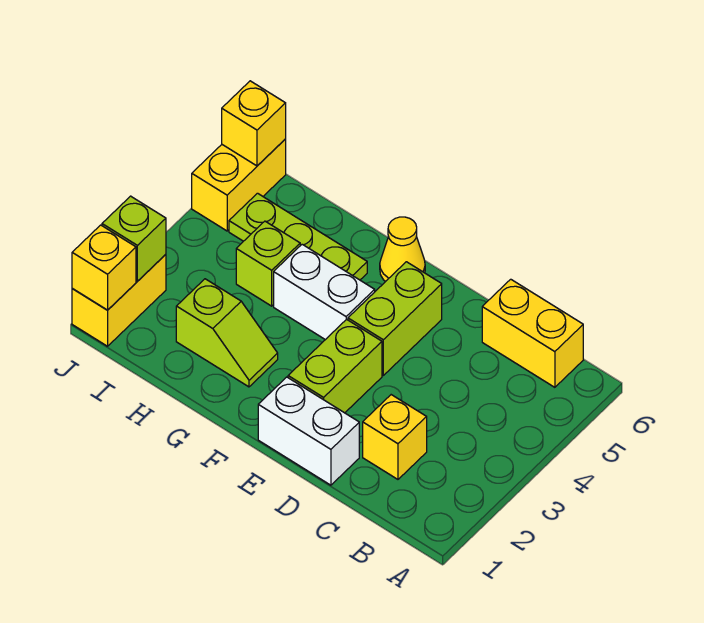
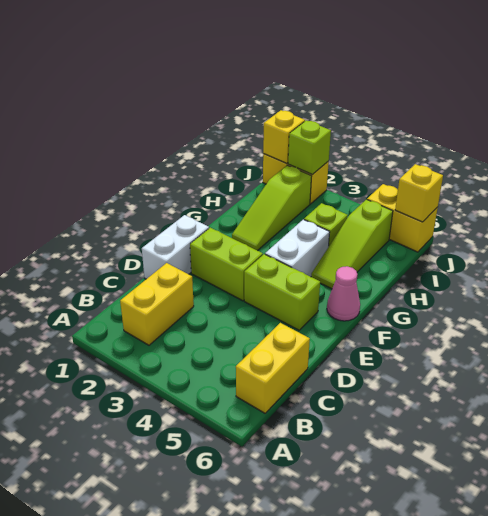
yellow brick C2 level 1 -> yellow brick B2:C2 level 1
yellow cone F6 level 1 -> pink cone F6 level 1
lime slope G2:H2 level 1 top H -> lime slope G2:I2 level 1 top I
lime plate G5:I5 level 1 -> lime slope G5:I5 level 1 top I

